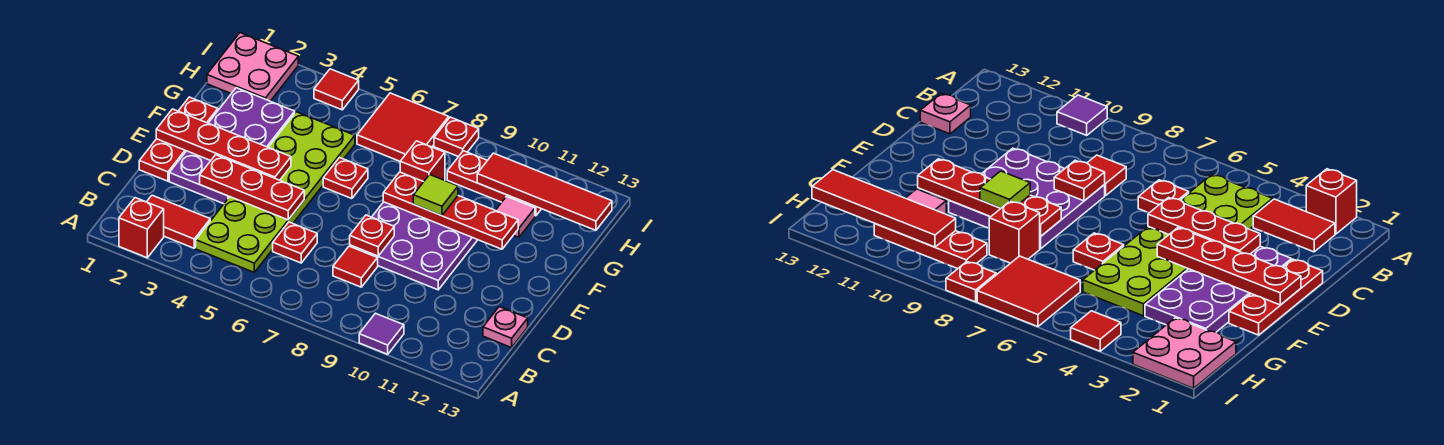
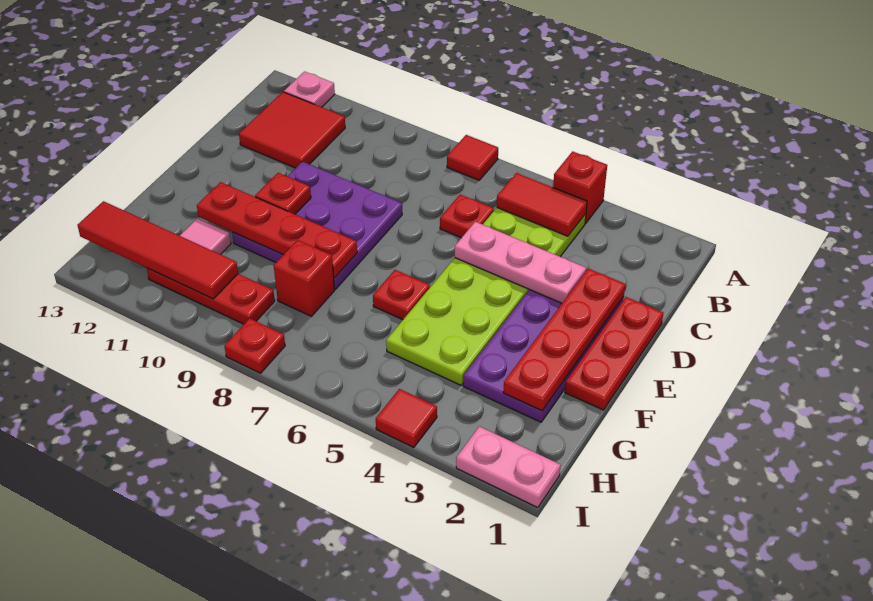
red brick A2 level 1 -> red brick A4 level 1
purple tile A10 level 1 -> none
red tile B2:B3 level 1 -> red tile B4:B5 level 2
red tile C8 level 1 -> red tile A7 level 1
pink plate C13 level 1 -> pink plate A12 level 1
red plate D3:D5 level 2 -> pink plate D3:D5 level 2
red plate D8 level 2 -> red plate E10 level 2
red plate E1:E4 level 2 -> red plate D2:G2 level 2
lime tile F9 level 3 -> none
pink plate H1:I2 level 1 -> pink plate I1:I2 level 1
red tile H6:I7 level 1 -> red tile B11:C12 level 1

